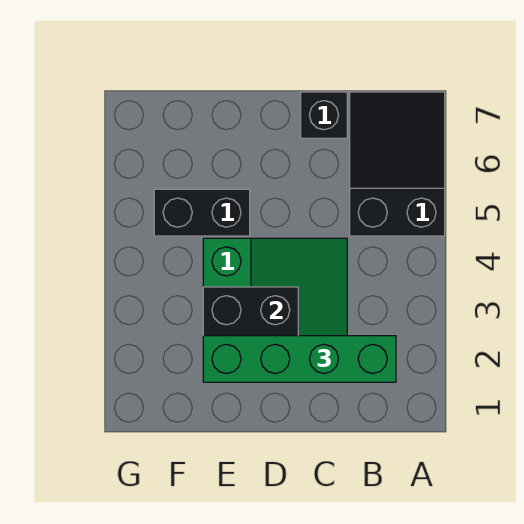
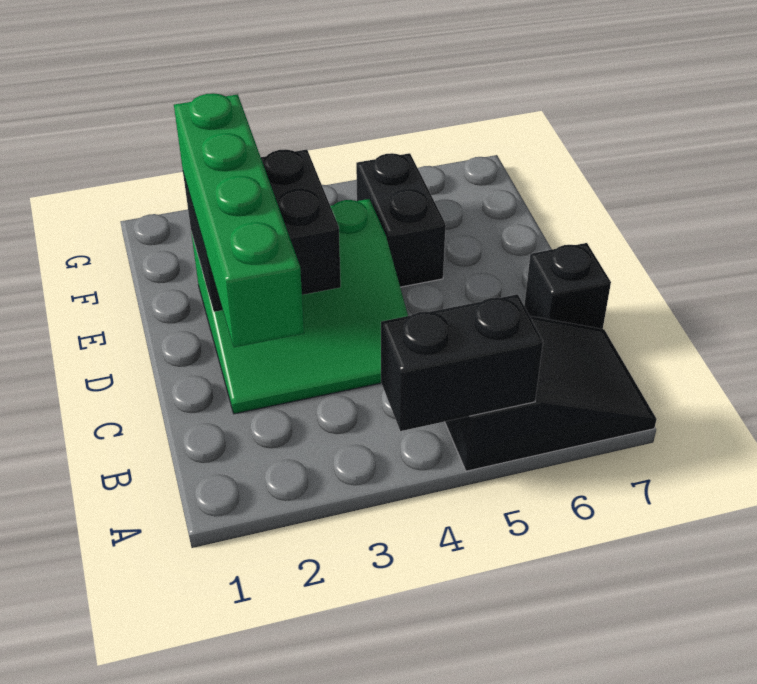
none -> black brick A4:A5 level 2

